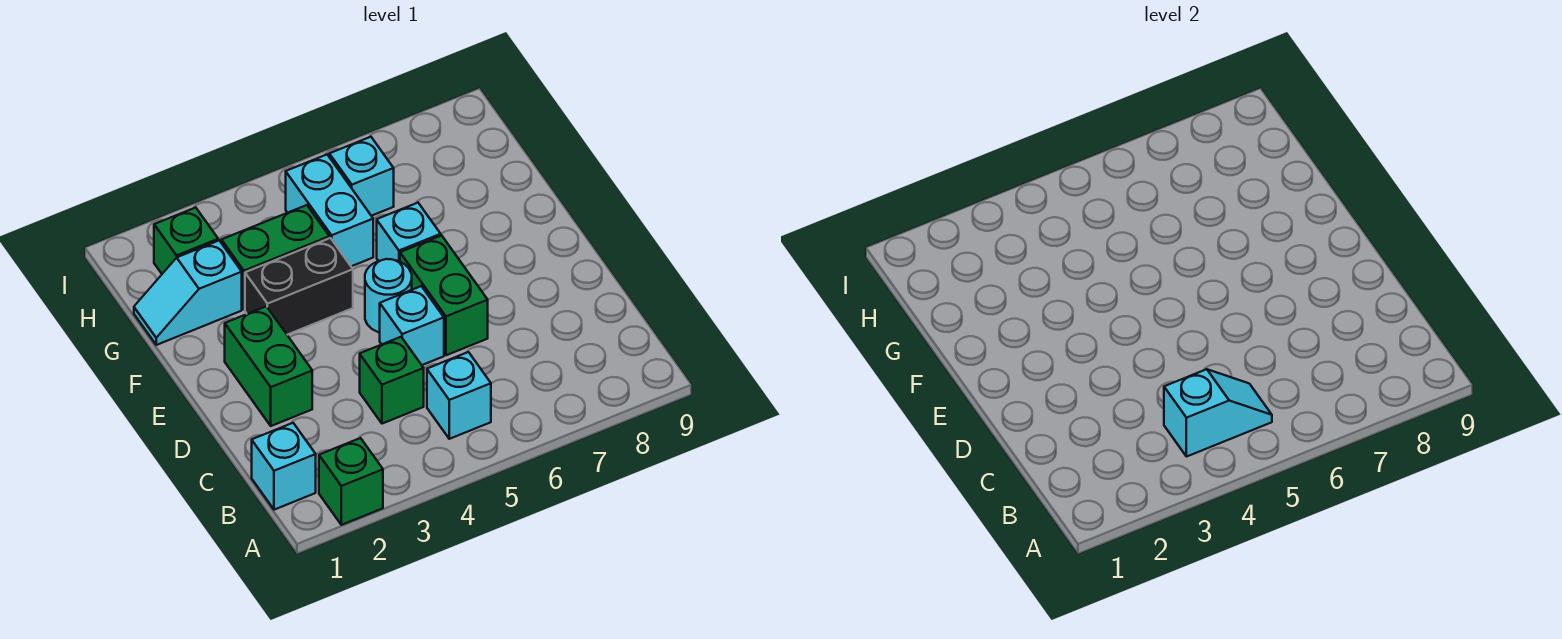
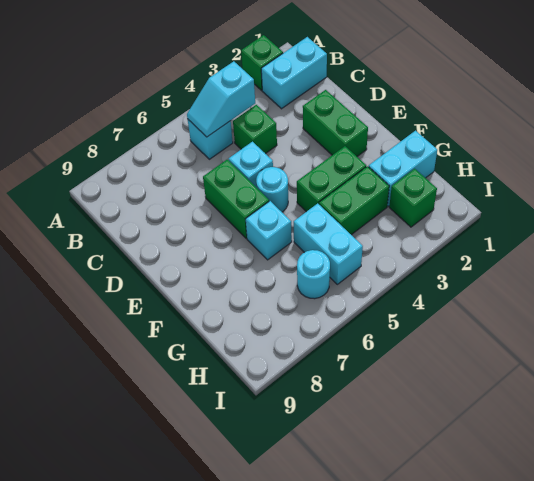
cyan brick B1 level 1 -> cyan brick B1:B2 level 1
black brick F3:F4 level 1 -> green brick F3:F4 level 1
cyan slope G1:G2 level 1 top 2 -> cyan brick G1:G2 level 1
cyan brick H6 level 1 -> cyan round brick H6 level 1

